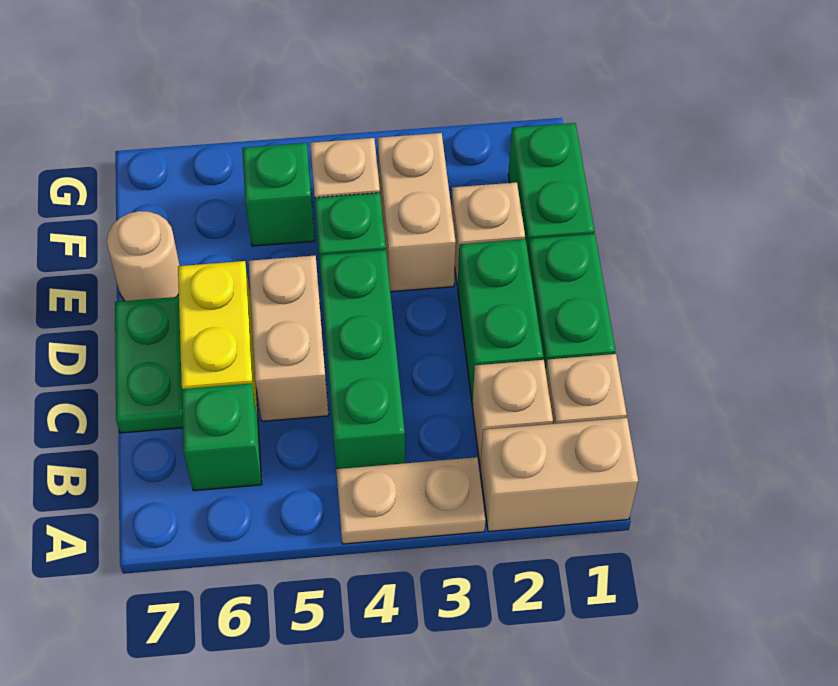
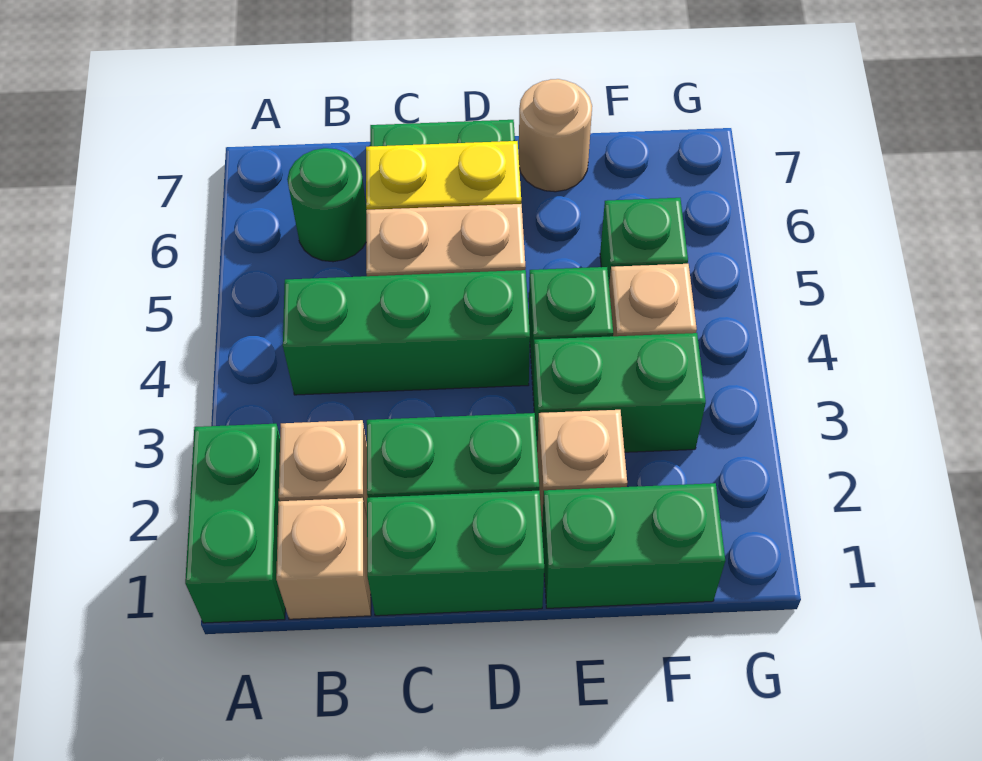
tan brick A1:A2 level 1 -> green brick A1:A2 level 1
tan plate A3:A4 level 1 -> none
green brick B6 level 1 -> green round brick B6 level 1
tan brick E3:F3 level 1 -> green brick E3:F3 level 1

